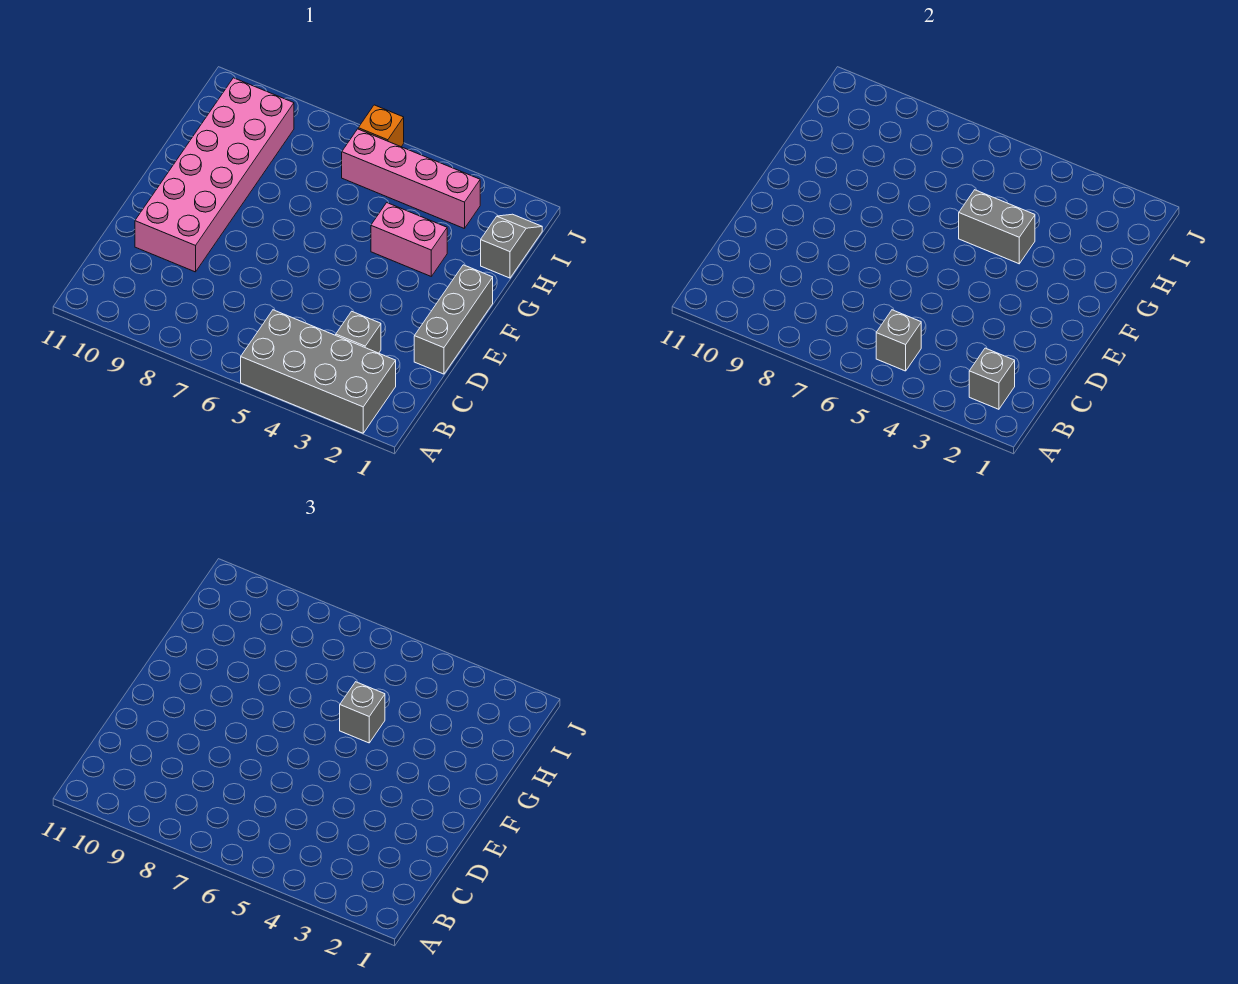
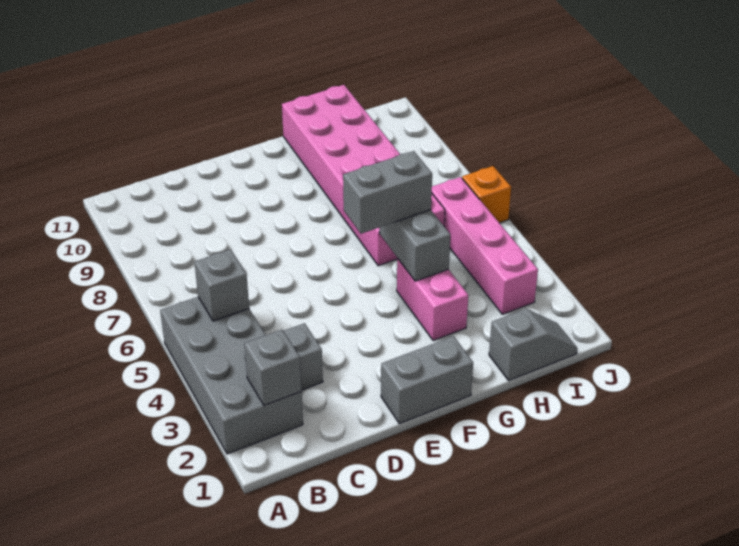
grey brick D1:F1 level 1 -> grey brick E1:F1 level 1
pink brick D9:I10 level 1 -> pink brick G6:H11 level 1
grey brick G5 level 3 -> grey brick F5:G5 level 3

